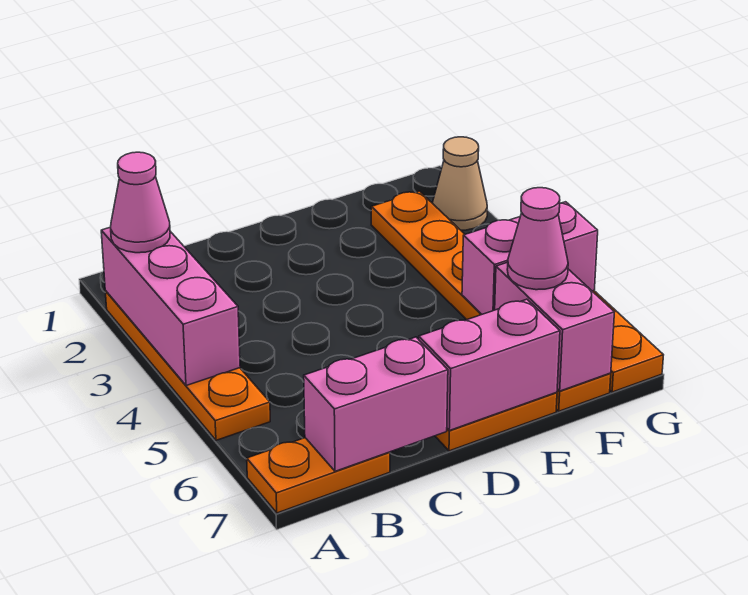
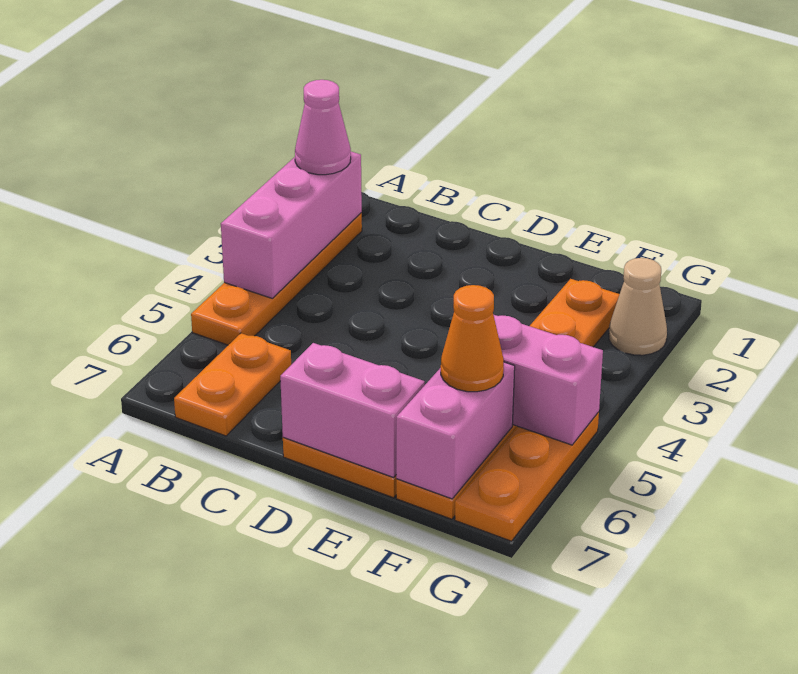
orange plate A7:B7 level 1 -> orange plate B6:B7 level 1
pink brick B7:C7 level 2 -> none
pink cone F6 level 3 -> orange cone F6 level 3

